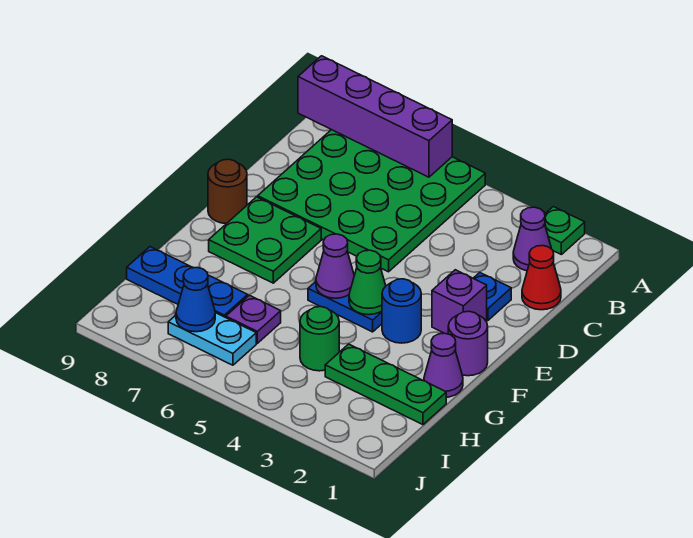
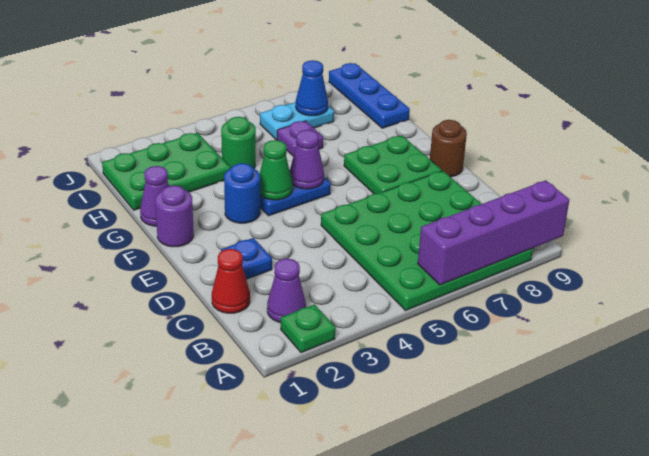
purple brick E2 level 1 -> none
green plate H1:H3 level 1 -> green plate H1:I3 level 1
blue plate H7:H9 level 1 -> blue plate H9:J9 level 1

